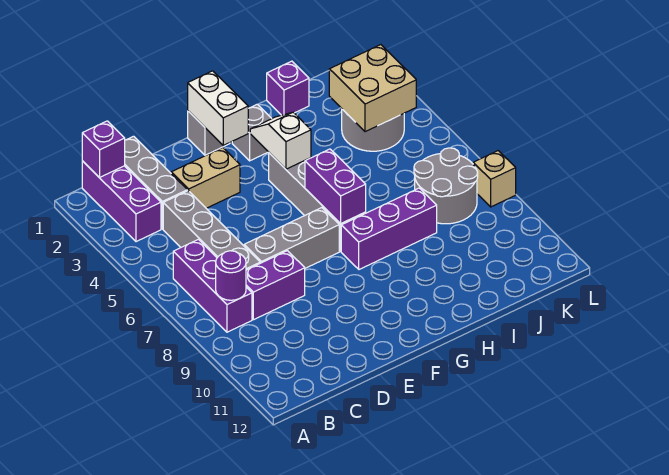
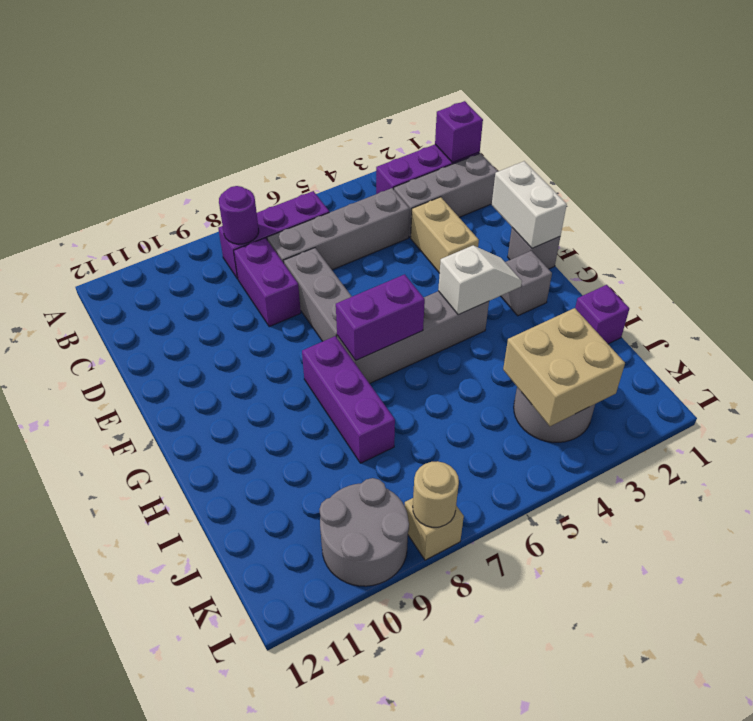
white brick F1:F2 level 2 -> white brick E1:F1 level 2
grey round brick J7:K8 level 1 -> grey round brick K9:L10 level 1
none -> tan round brick L8 level 2

